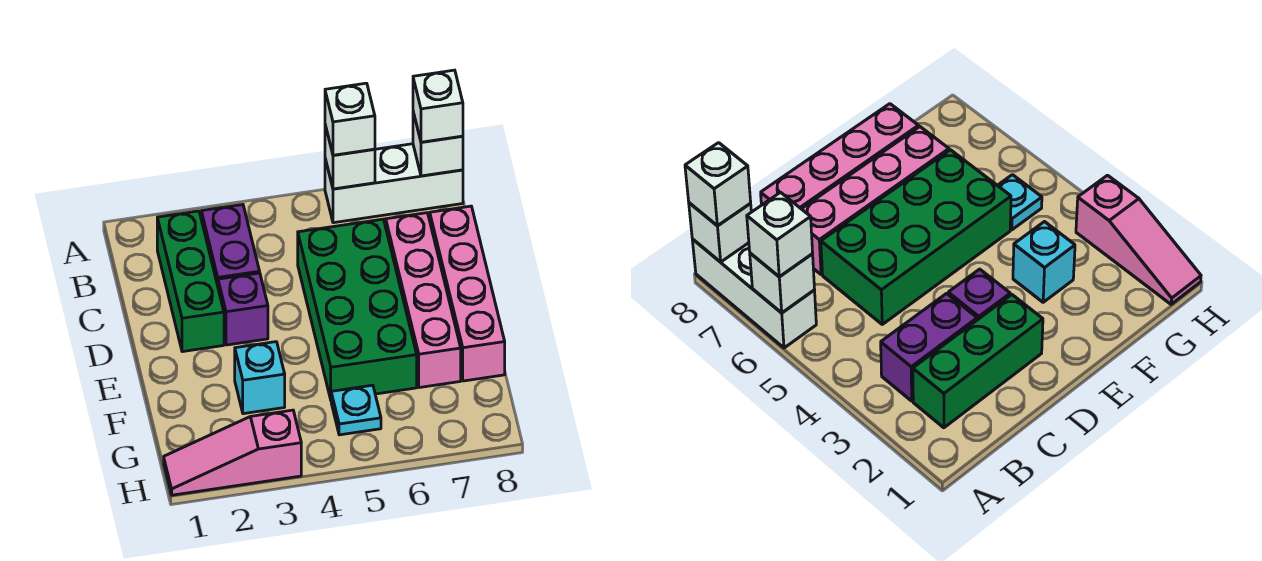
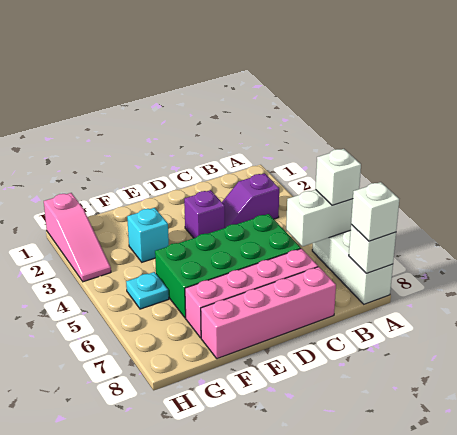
white brick A6 level 2 -> white brick A6:B6 level 2
green brick B2:D2 level 1 -> none
purple brick B3:C3 level 1 -> purple slope B3:C3 level 1 top B
pink slope H1:H3 level 1 top 3 -> pink slope H1:H3 level 1 top 1

